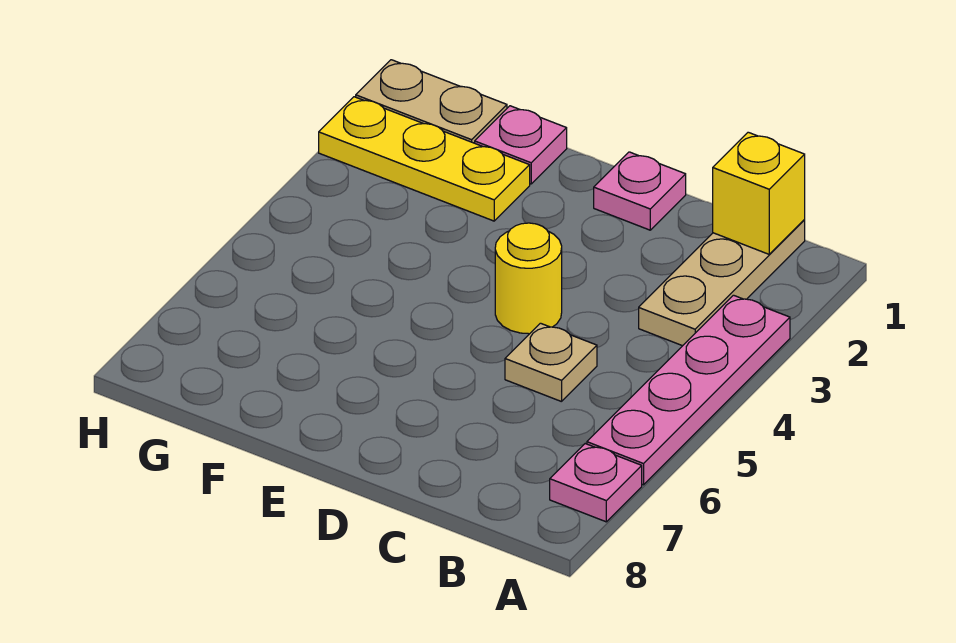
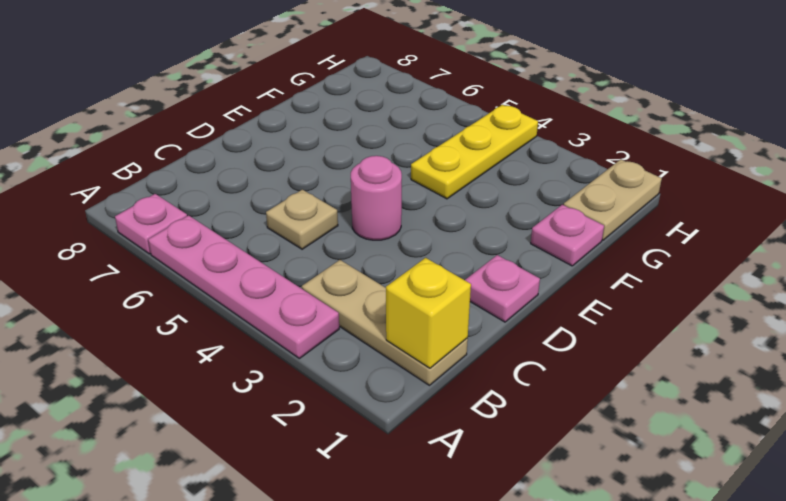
yellow round brick D4 level 1 -> pink round brick D4 level 1
yellow plate F2:H2 level 1 -> yellow plate F4:H4 level 1

